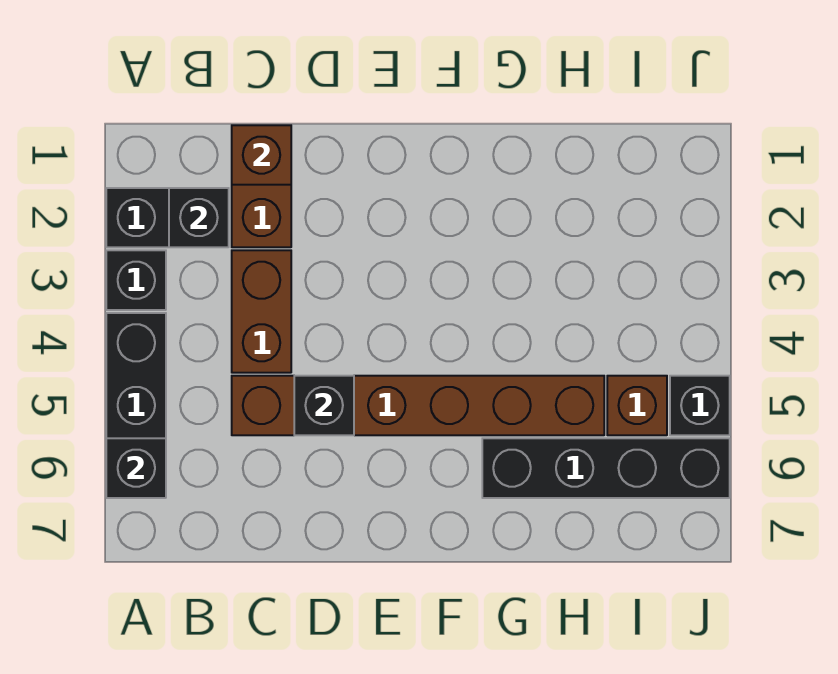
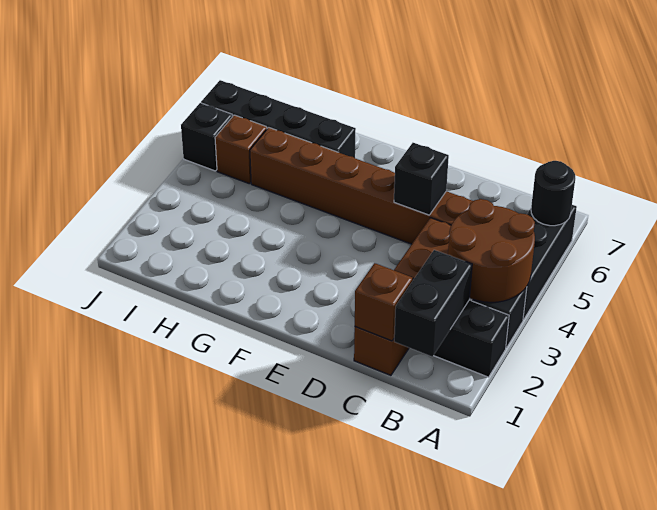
none -> brown round brick A3:B4 level 2
black brick A6 level 2 -> black round brick A6 level 2
black brick B2 level 2 -> black brick B1:B2 level 2

